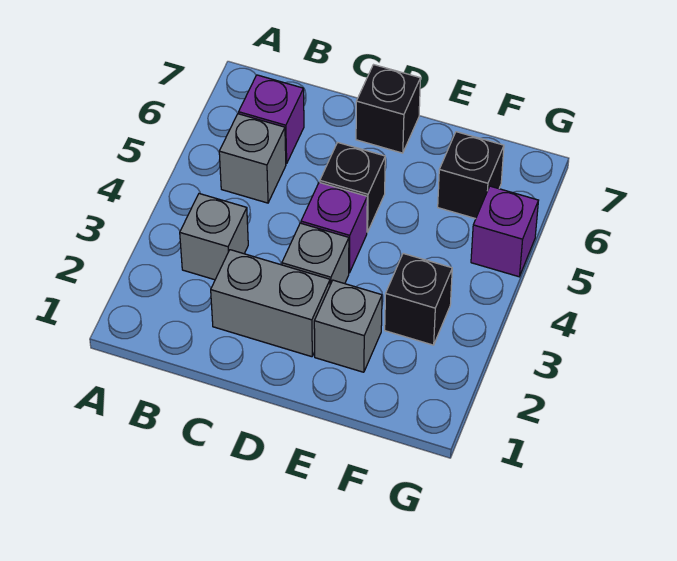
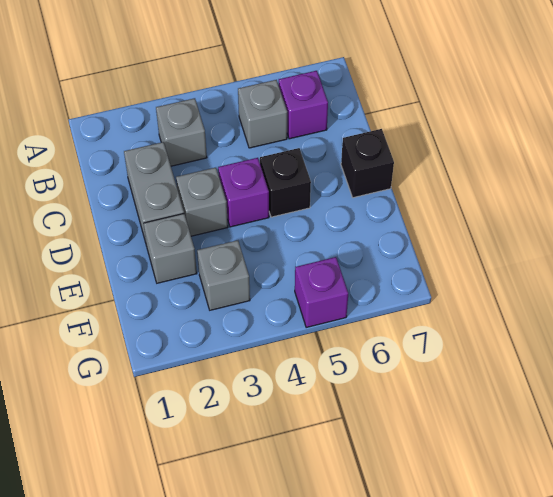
black brick F3 level 1 -> grey brick F3 level 1
black brick F6 level 1 -> none

